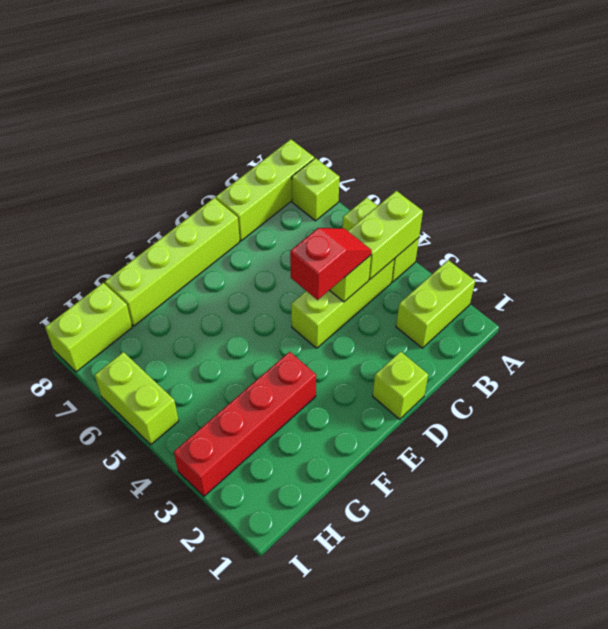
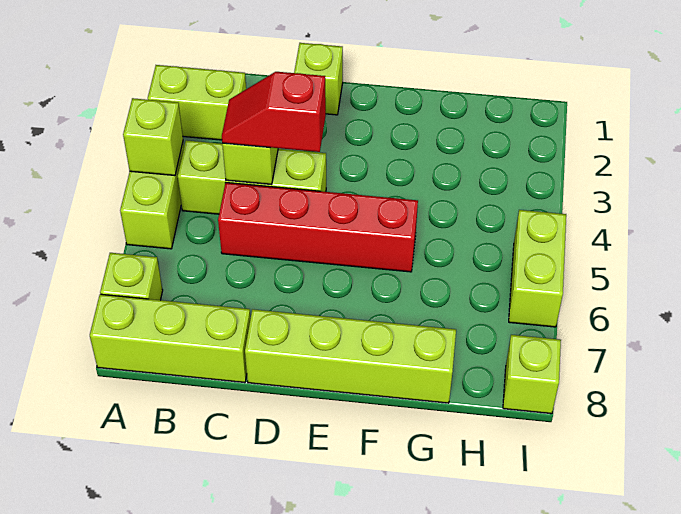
lime brick A4:B4 level 2 -> lime brick A4 level 2
red brick F3:I3 level 1 -> red brick C5:F5 level 1
lime brick H8:I8 level 1 -> lime brick I8 level 1

